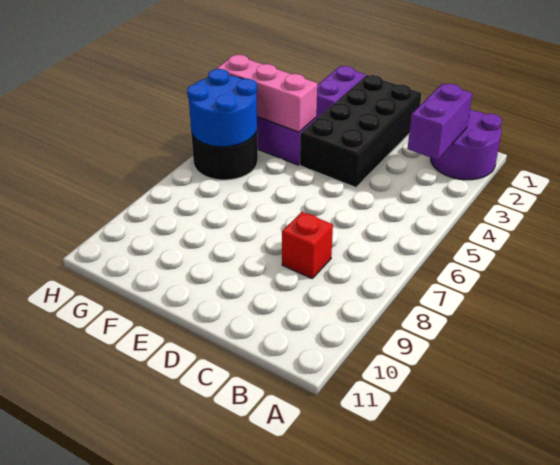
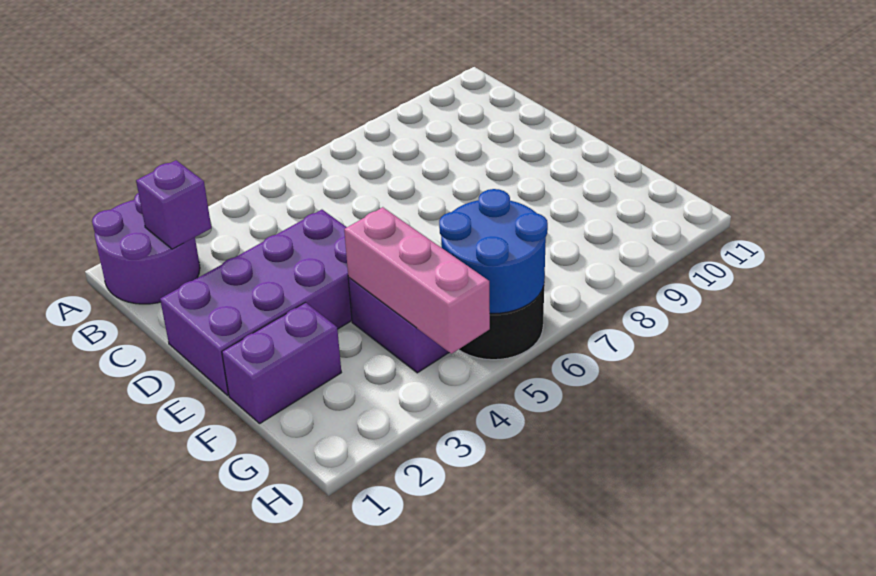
purple brick B2:B3 level 2 -> purple brick B2 level 2
red brick C8 level 1 -> none
black brick D1:E4 level 1 -> purple brick D1:E4 level 1

